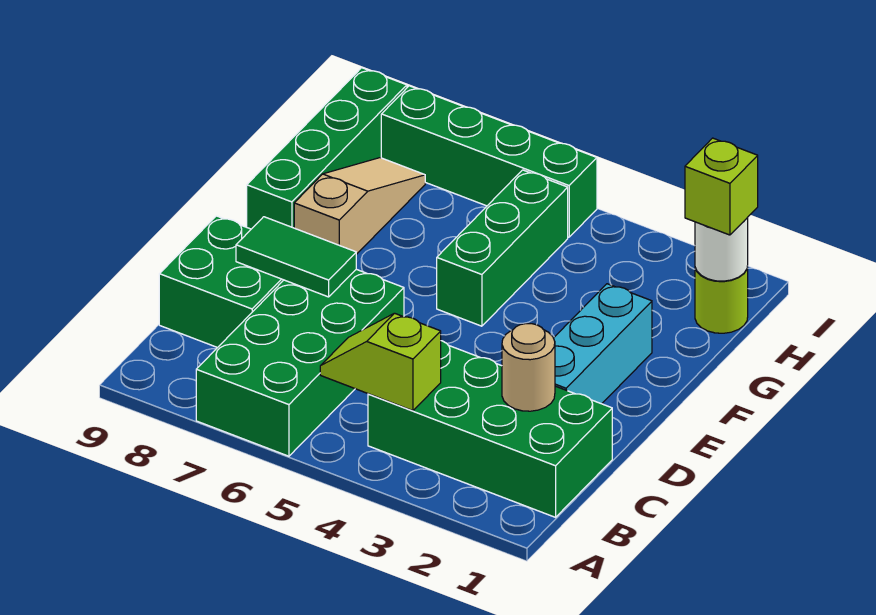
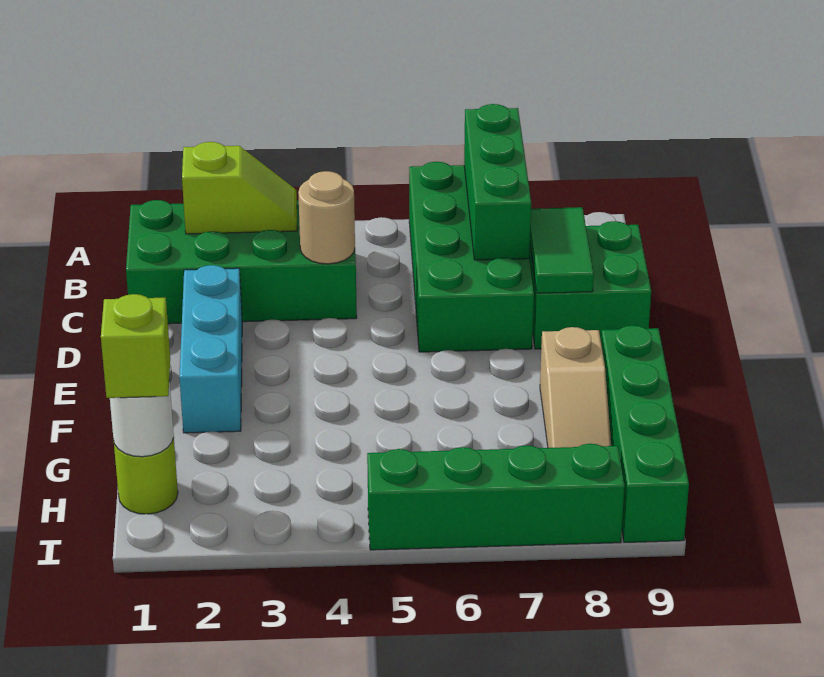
lime slope B4:B5 level 2 top 4 -> lime slope B2:B3 level 2 top 2
tan round brick C2 level 2 -> tan round brick C4 level 2
green tile D7:D8 level 2 -> green tile C8:D8 level 2
green brick F5:H5 level 1 -> green brick A7:C7 level 2

